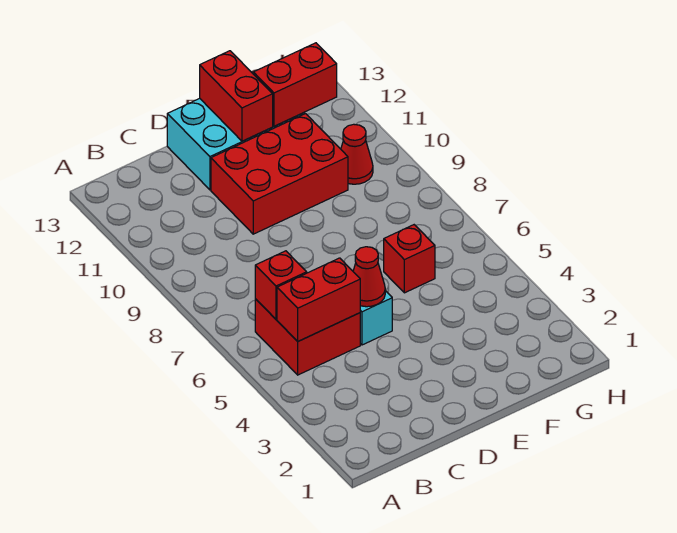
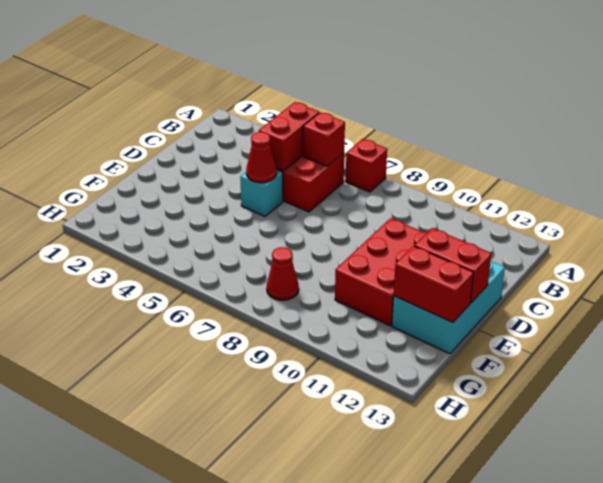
red brick F6 level 1 -> red brick A7 level 1
red brick F12:G12 level 2 -> red brick F12:F13 level 2
red cone G10 level 1 -> red cone G8 level 1

